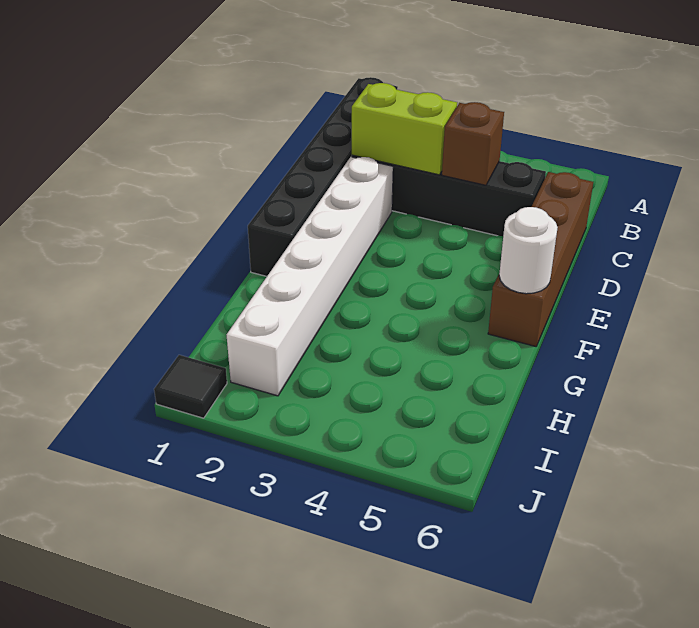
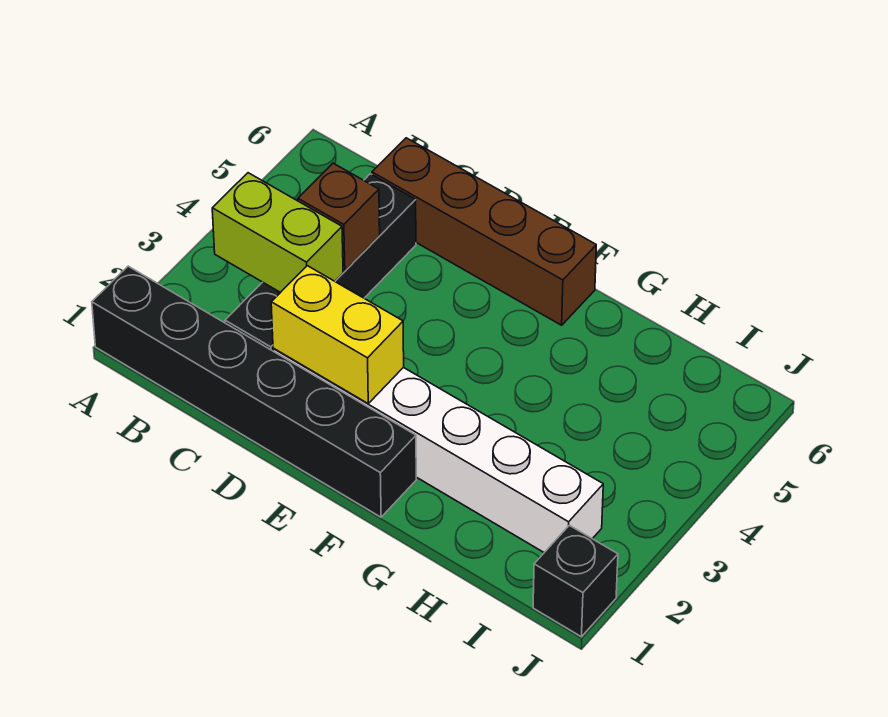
lime brick C2:C3 level 2 -> lime brick B3:C3 level 2
none -> yellow brick D2:E2 level 2
white round brick F6 level 2 -> none
black tile J1 level 1 -> black brick J1 level 1

